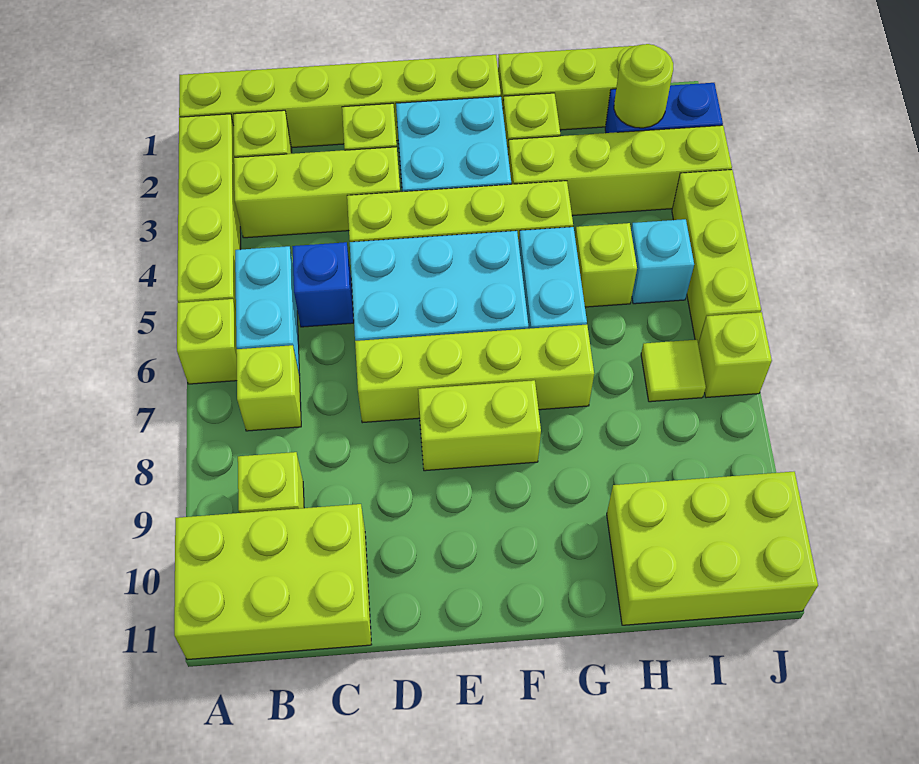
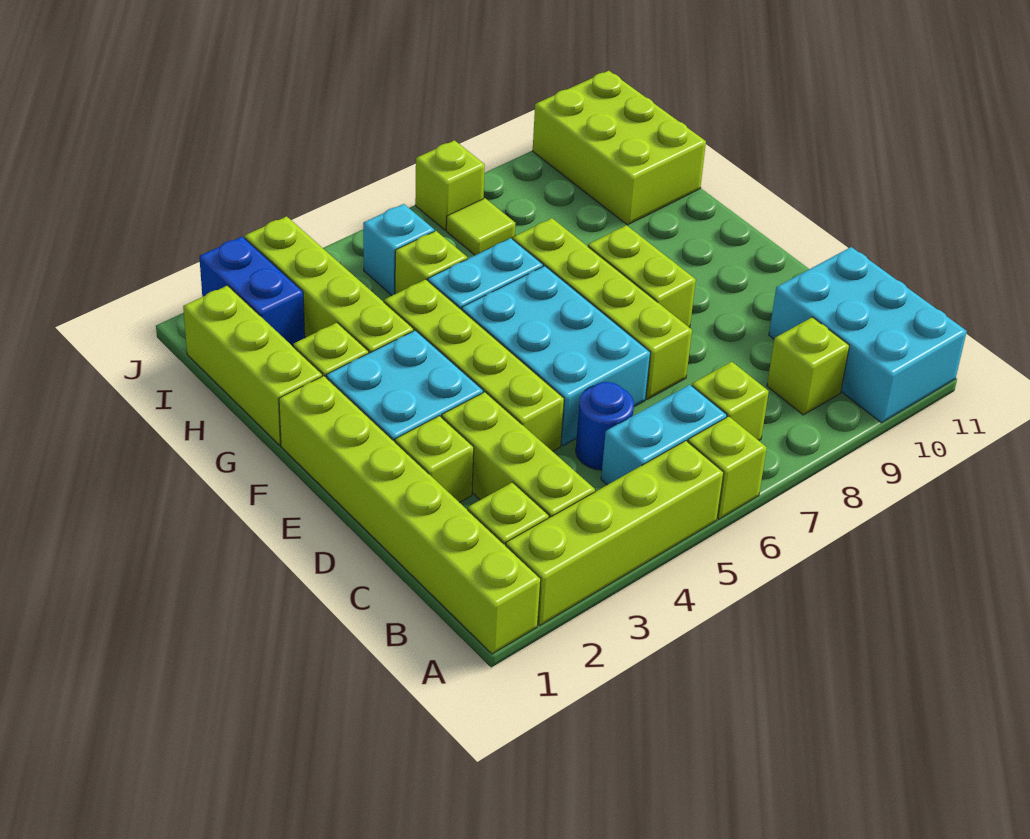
lime brick A10:C11 level 1 -> cyan brick A10:C11 level 1
blue brick C5 level 1 -> blue round brick C5 level 1
lime round brick I2 level 2 -> none
lime brick J4:J6 level 1 -> none

